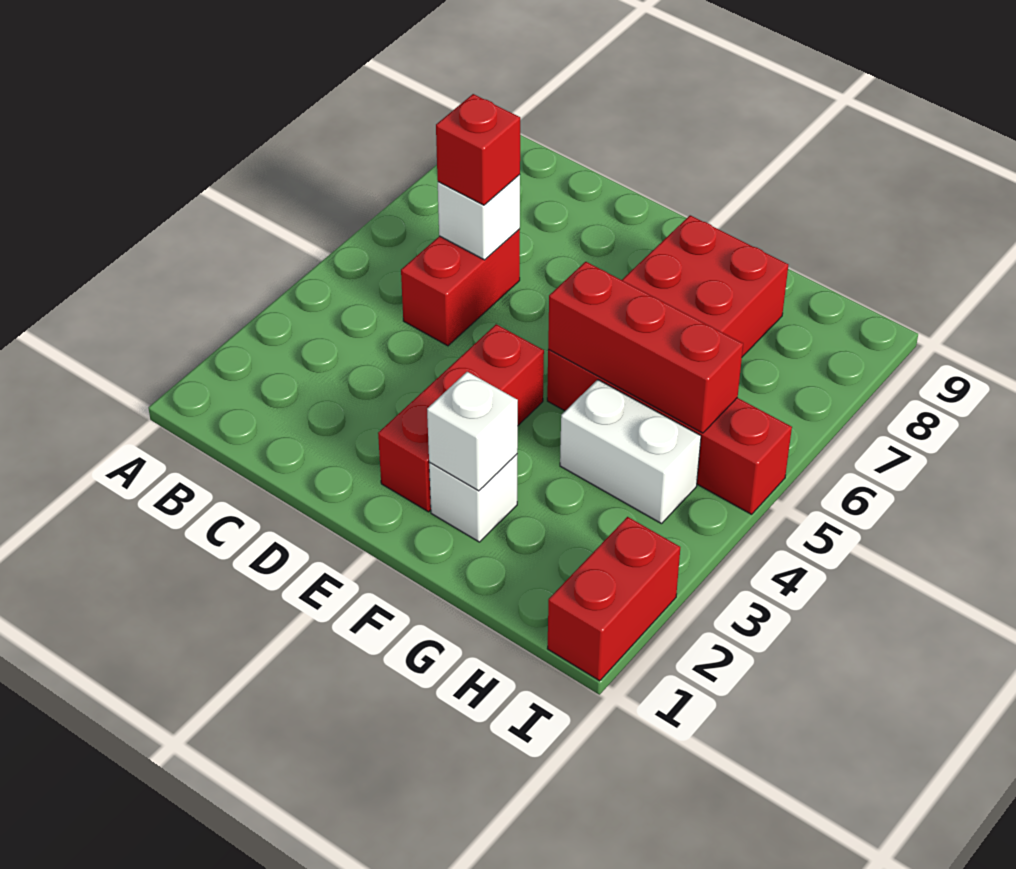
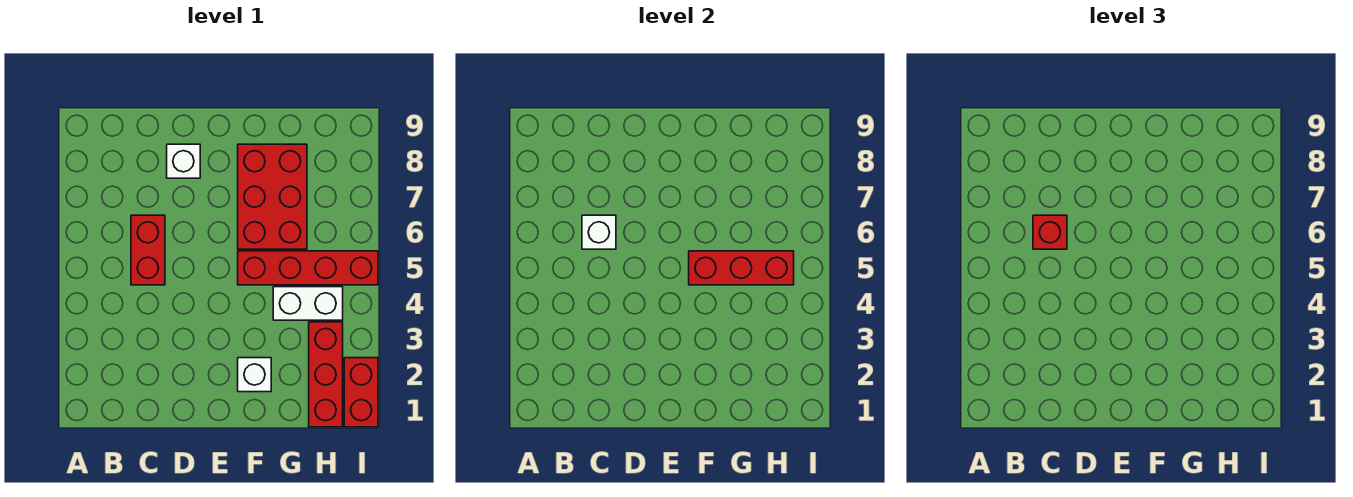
red brick E2:E4 level 1 -> red brick H1:H3 level 1
white brick F2 level 2 -> white brick D8 level 1

